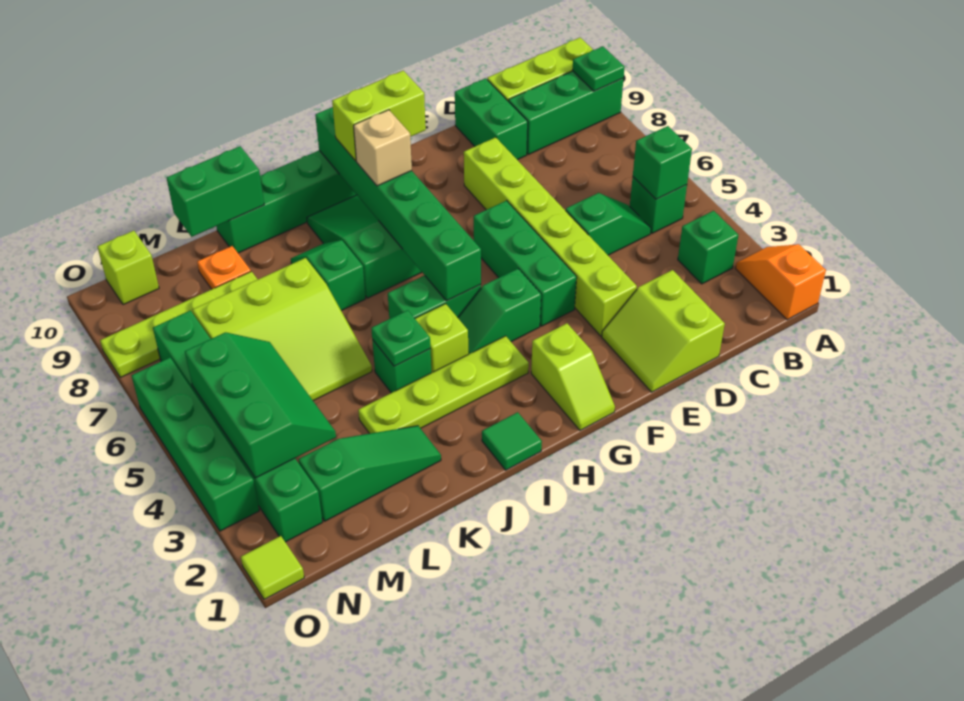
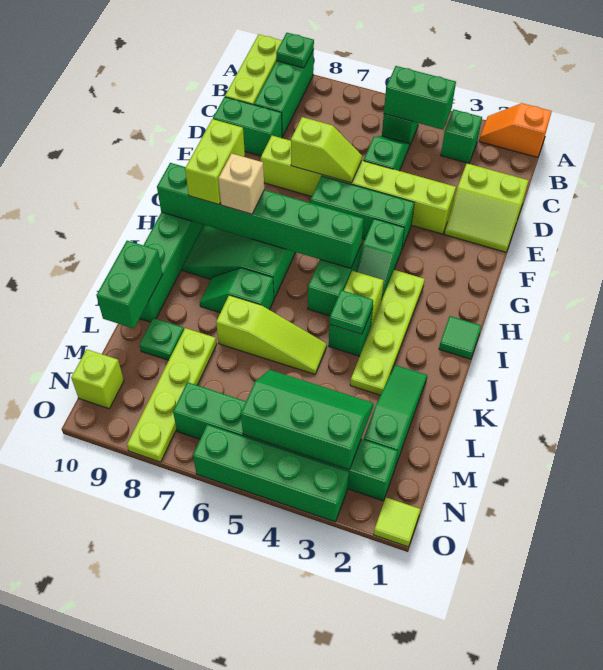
green brick B5 level 2 -> green brick B4:B5 level 2
lime slope G1:G2 level 1 top 2 -> lime slope E6:E7 level 2 top 7
lime slope K5:M7 level 1 top 7 -> lime slope K5:K7 level 1 top 7
orange plate L9 level 1 -> green plate L9 level 1

